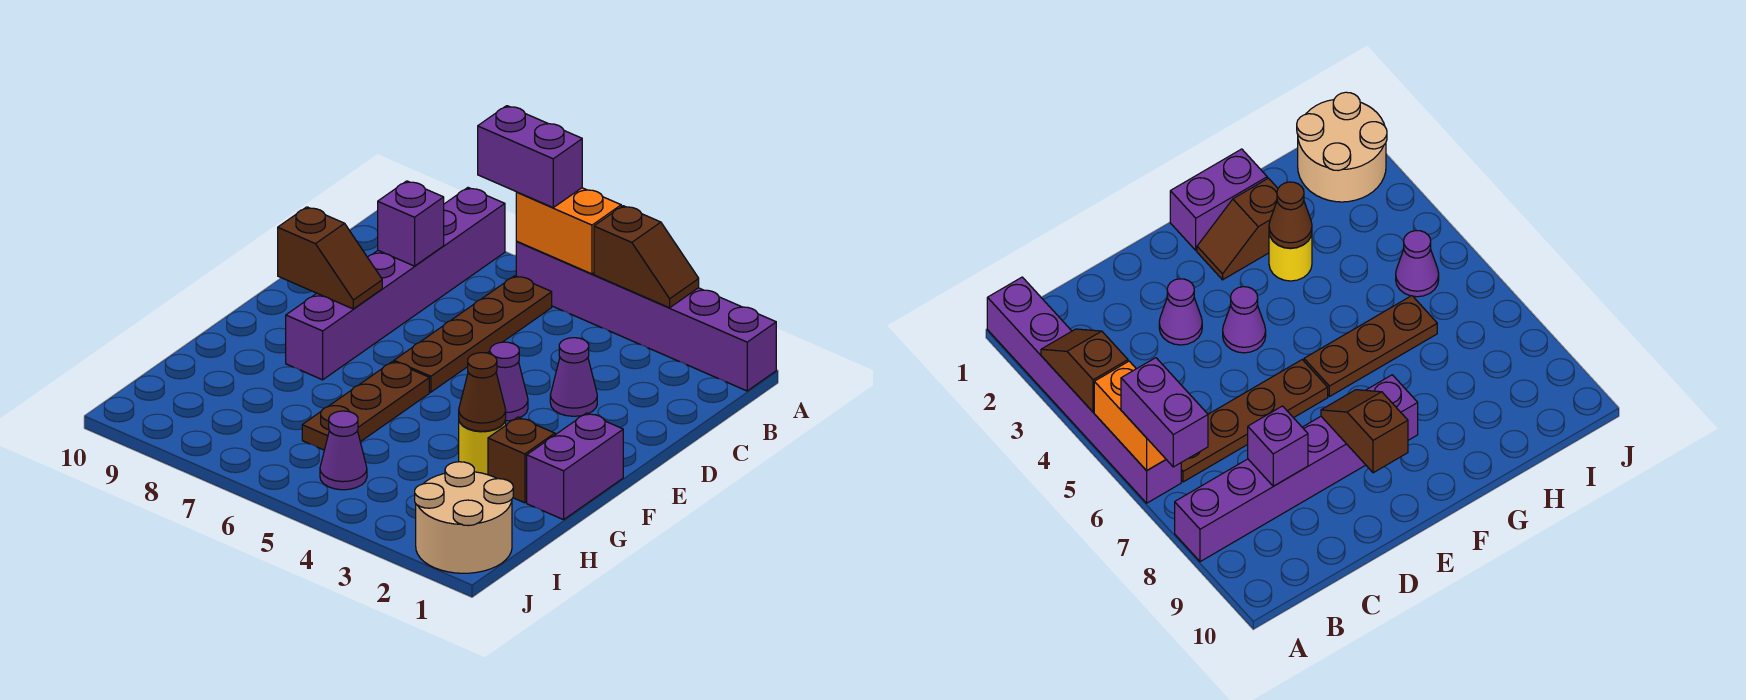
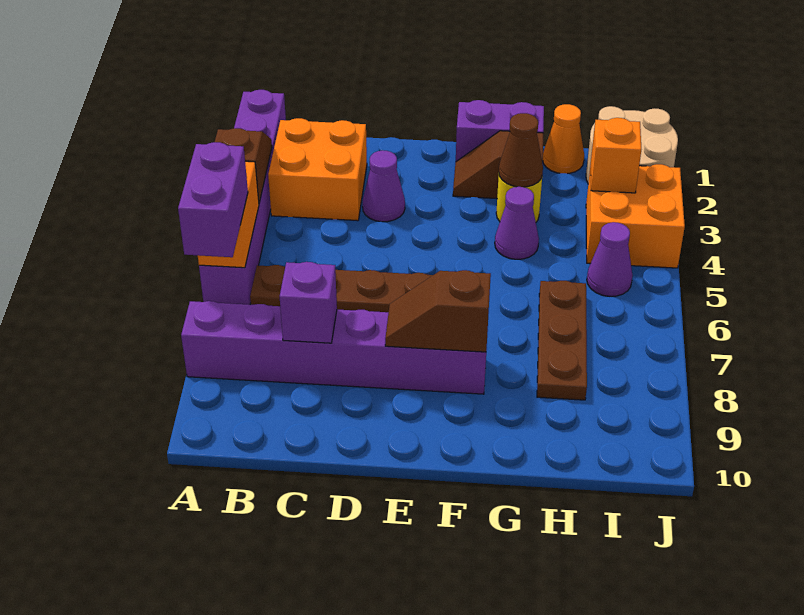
none -> orange brick B2:C3 level 1
purple cone E4 level 1 -> purple cone G4 level 1
brown slope E8:E9 level 2 top 9 -> brown slope E8:F8 level 2 top F
brown plate F6:H6 level 1 -> brown plate H6:H8 level 1
none -> orange cone H1 level 1
none -> orange brick I3:J4 level 1
none -> orange brick I3 level 2

